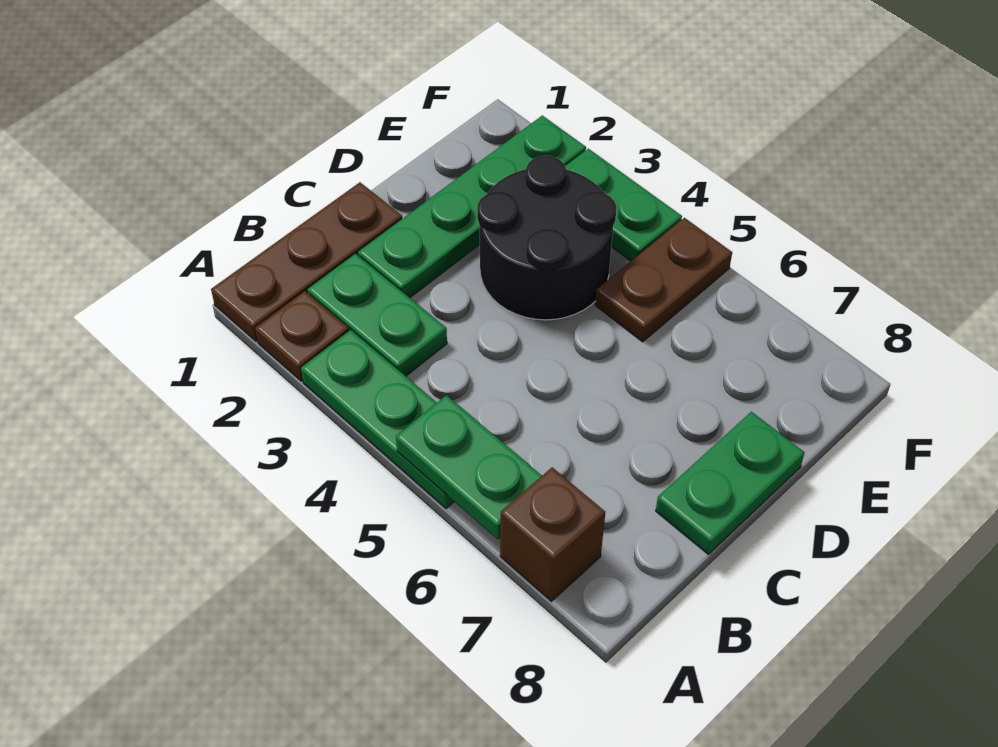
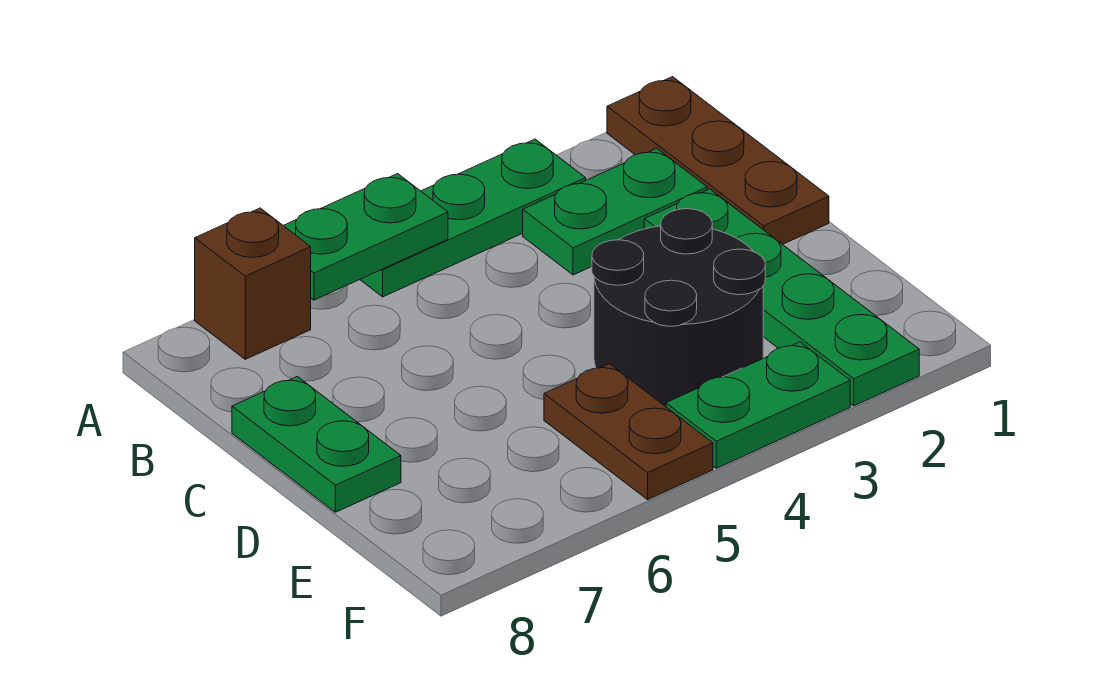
brown plate A2 level 1 -> none

